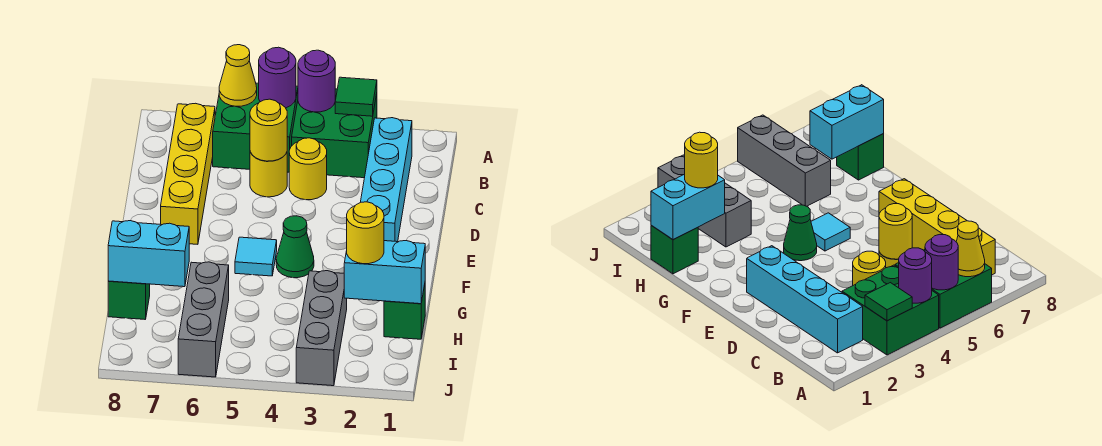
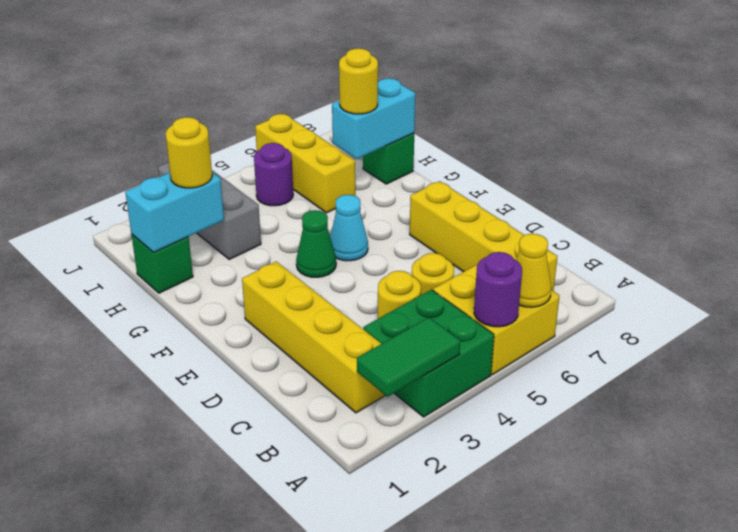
green tile A3 level 2 -> green tile A2:A3 level 2
purple round brick A4 level 2 -> purple round brick I5 level 1
green brick A5:B6 level 1 -> yellow brick A5:B6 level 1
cyan brick B2:E2 level 1 -> yellow brick B2:E2 level 1
yellow round brick C5 level 2 -> yellow round brick H7 level 3
cyan tile F5 level 1 -> cyan cone F5 level 1
grey brick H6:J6 level 1 -> yellow brick H6:J6 level 1

